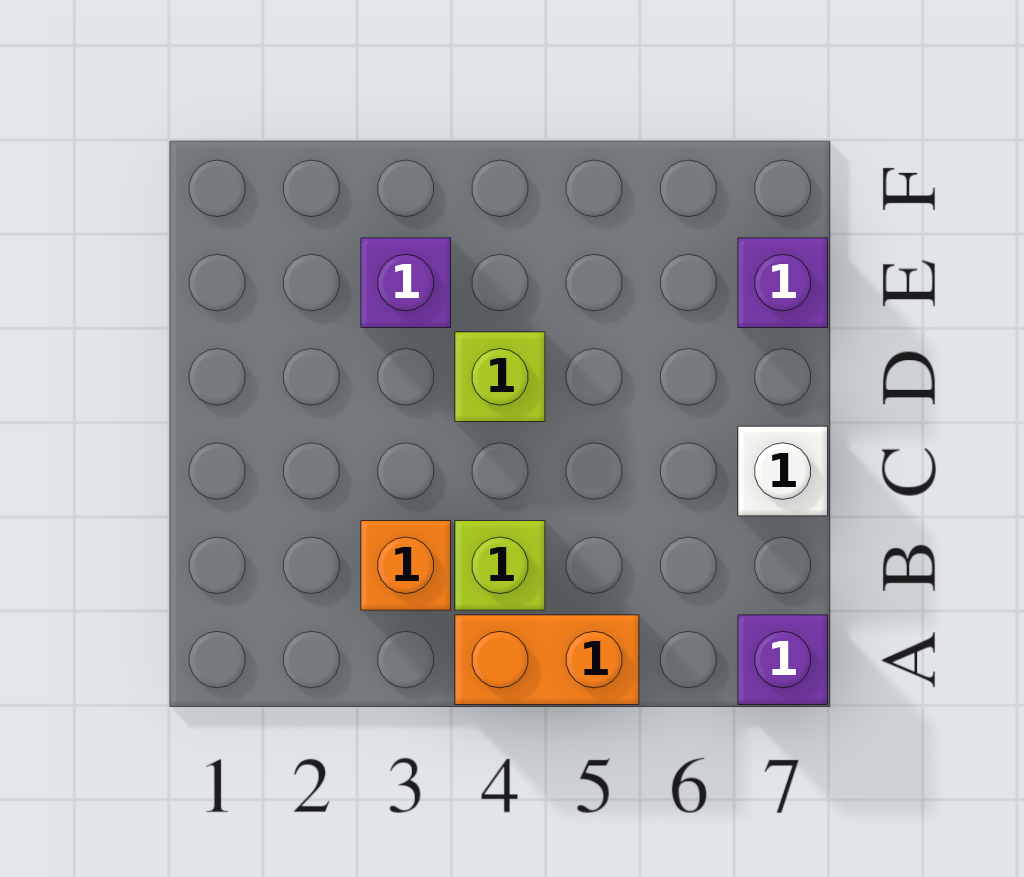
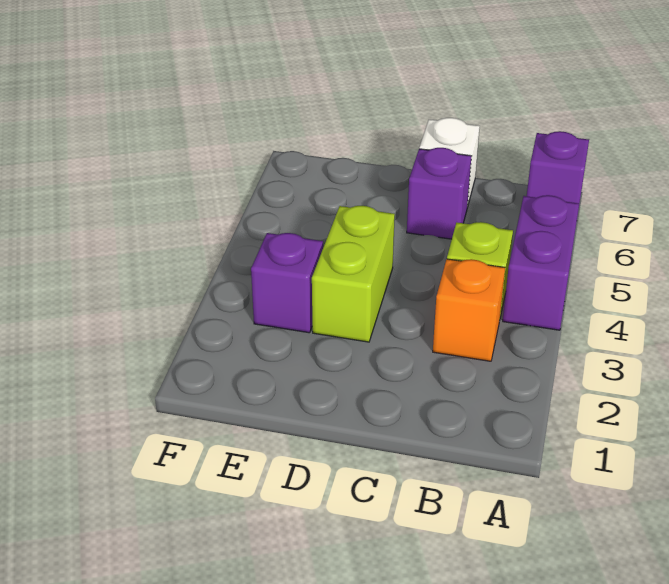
orange brick A4:A5 level 1 -> purple brick A4:A5 level 1
lime brick D4 level 1 -> lime brick D3:D4 level 1
purple brick E7 level 1 -> purple brick C6 level 1

